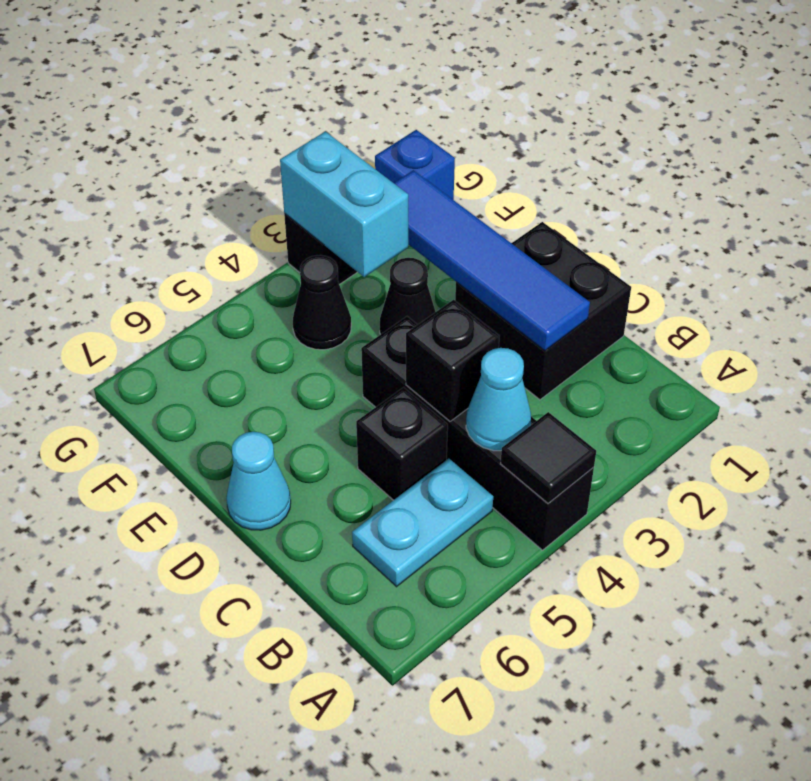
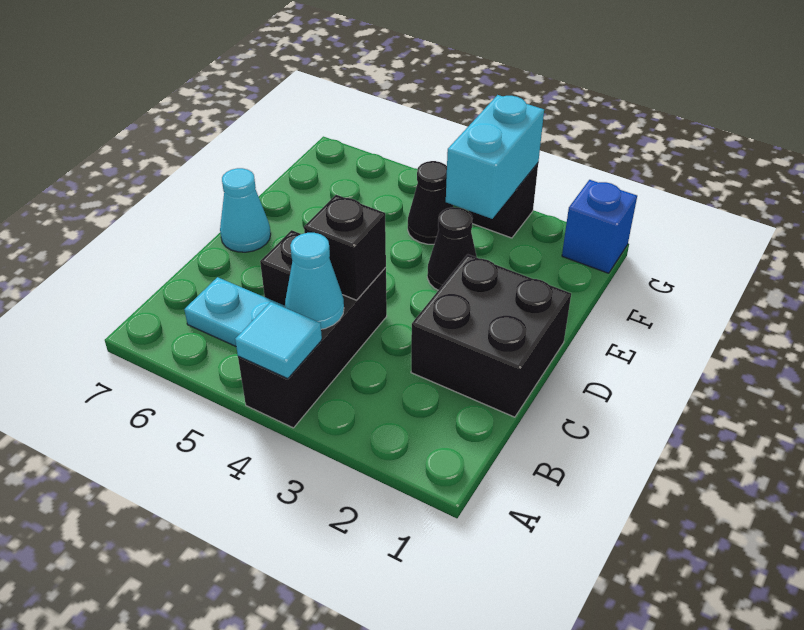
black brick A4:D4 level 1 -> black brick A4:C4 level 1
black tile A4 level 2 -> cyan tile A4 level 2
blue tile C2:F2 level 2 -> none

